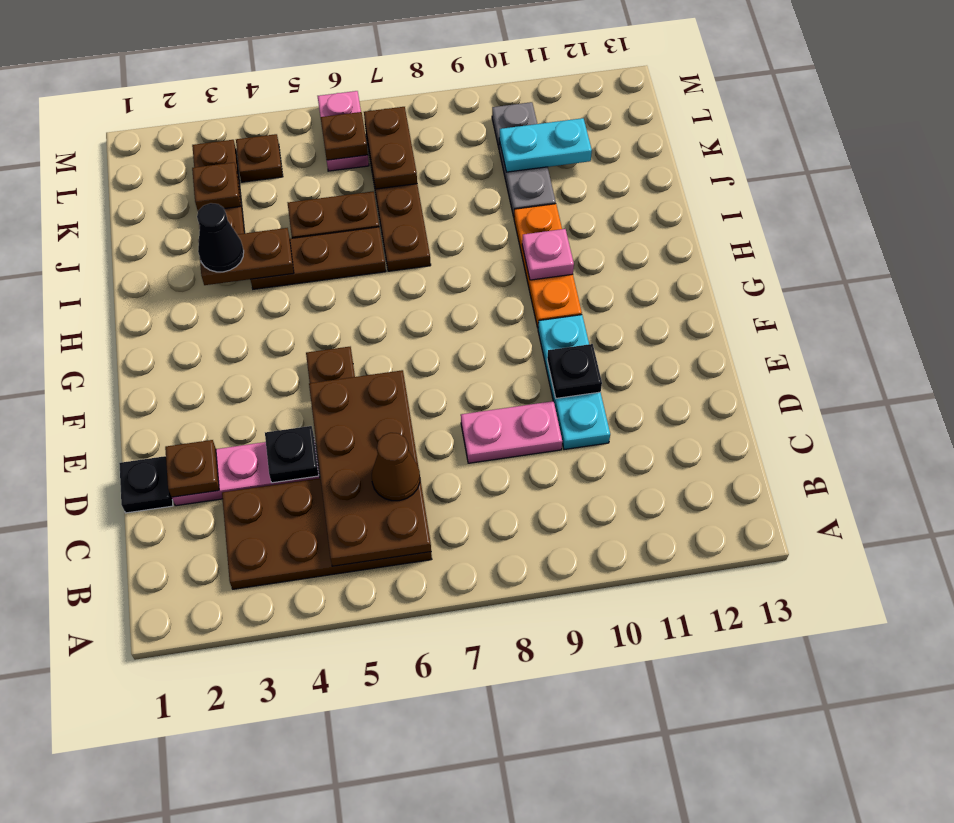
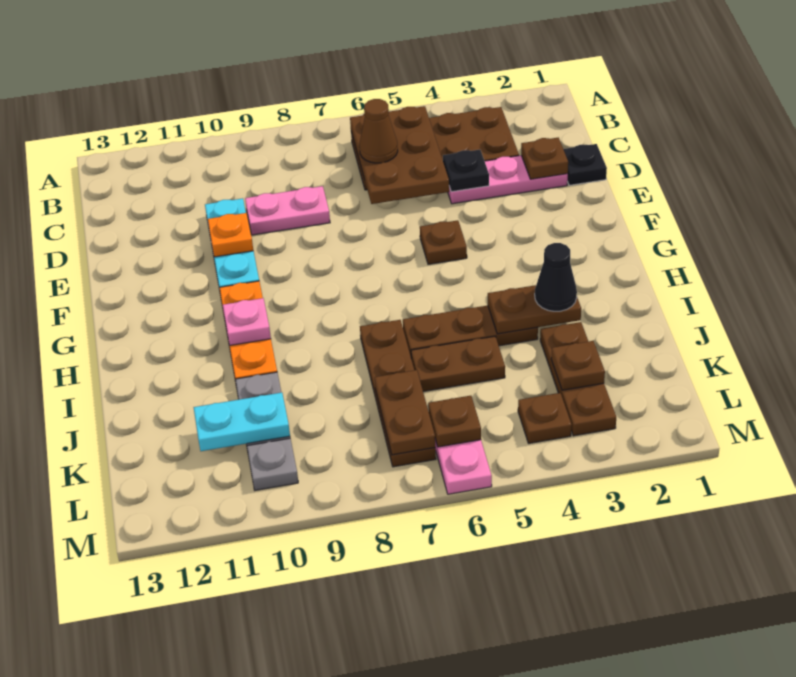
brown plate B5:E6 level 2 -> brown plate B5:D6 level 2
black plate E10 level 2 -> orange plate E10 level 2

